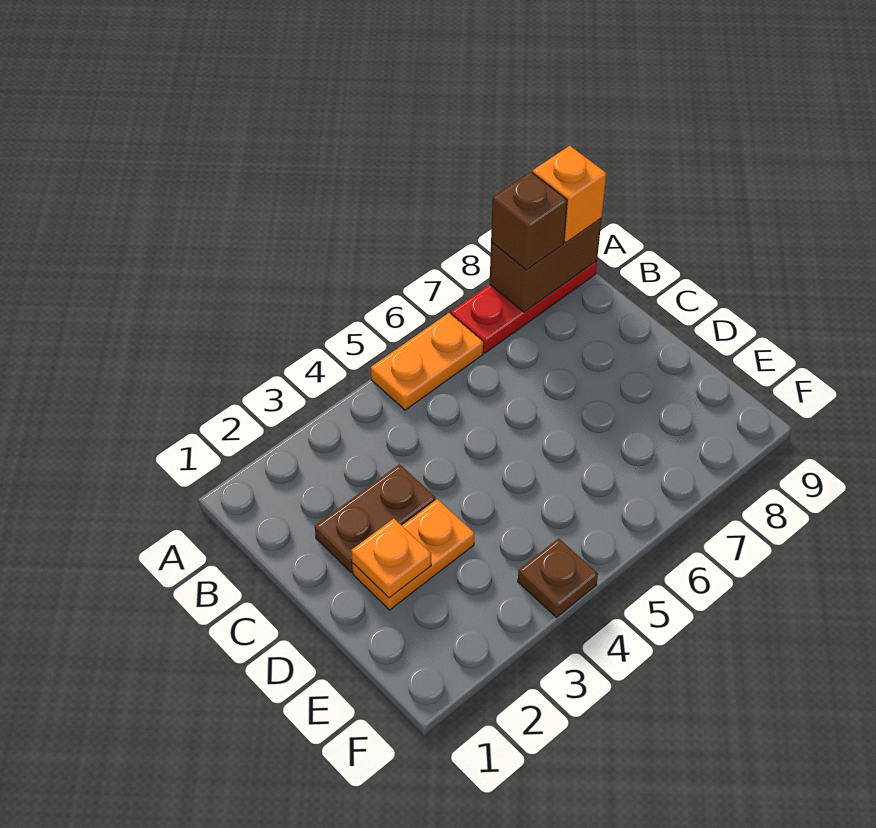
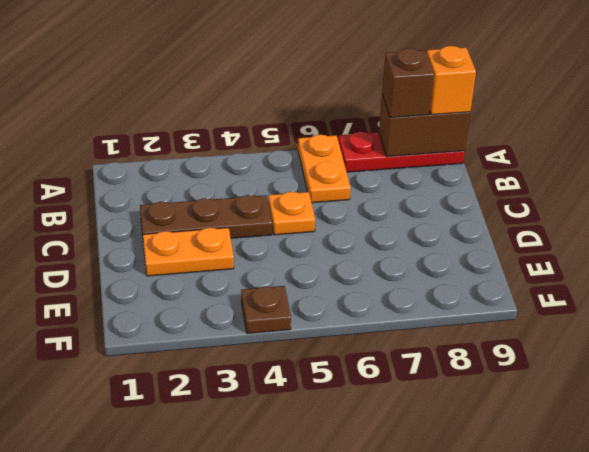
orange plate A5:A6 level 1 -> orange plate A6:B6 level 1
brown plate C2:C3 level 1 -> brown plate C2:C4 level 1
orange plate D2 level 2 -> orange plate C5 level 1

